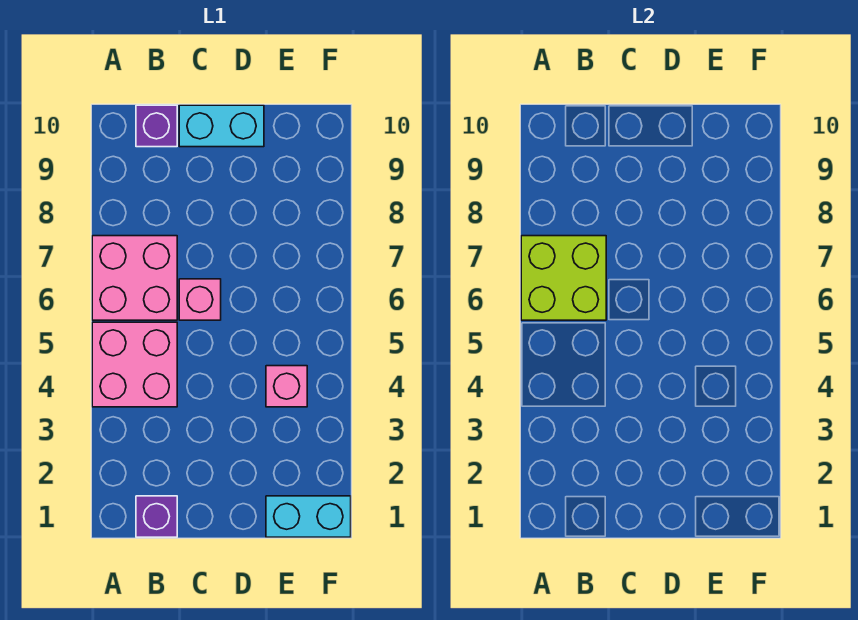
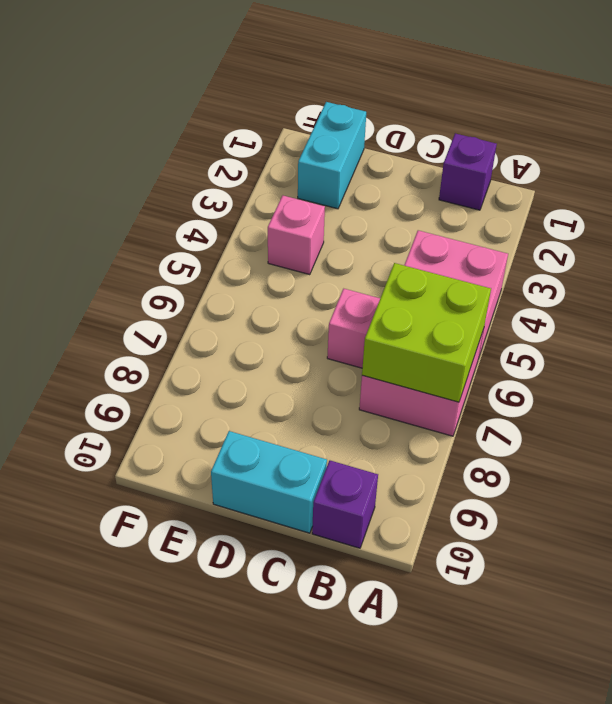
cyan brick E1:F1 level 1 -> cyan brick E1:E2 level 1

